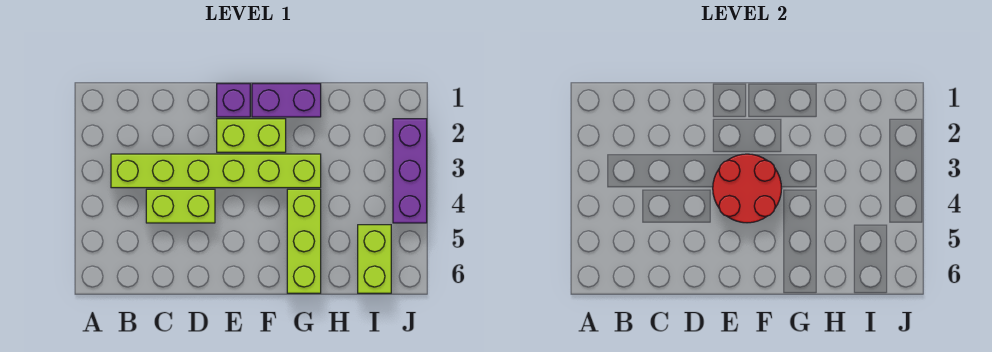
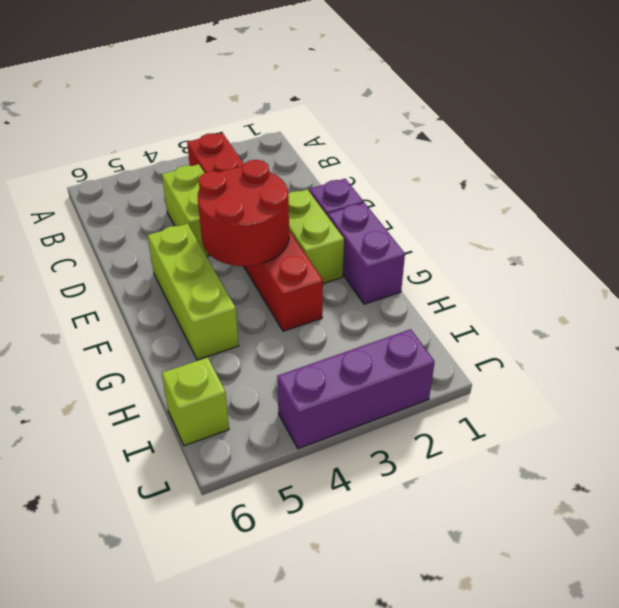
lime brick B3:G3 level 1 -> red brick B3:G3 level 1
lime brick G4:G6 level 1 -> lime brick E5:G5 level 1
lime brick I5:I6 level 1 -> lime brick I6 level 1

